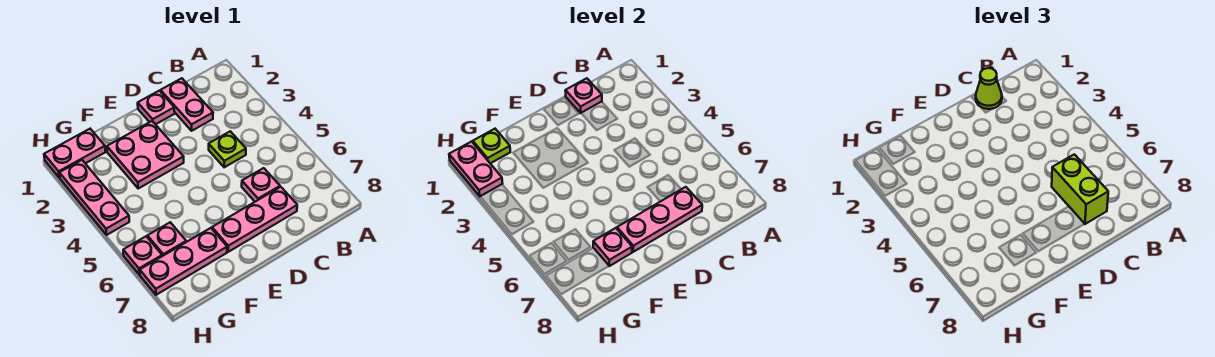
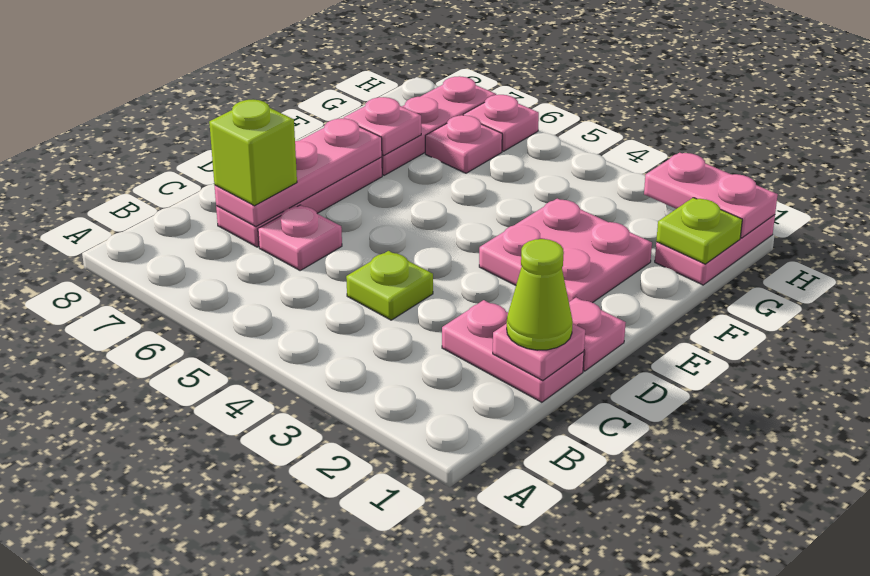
lime brick C6:C7 level 3 -> lime brick C7 level 3
pink plate H2:H4 level 1 -> none

